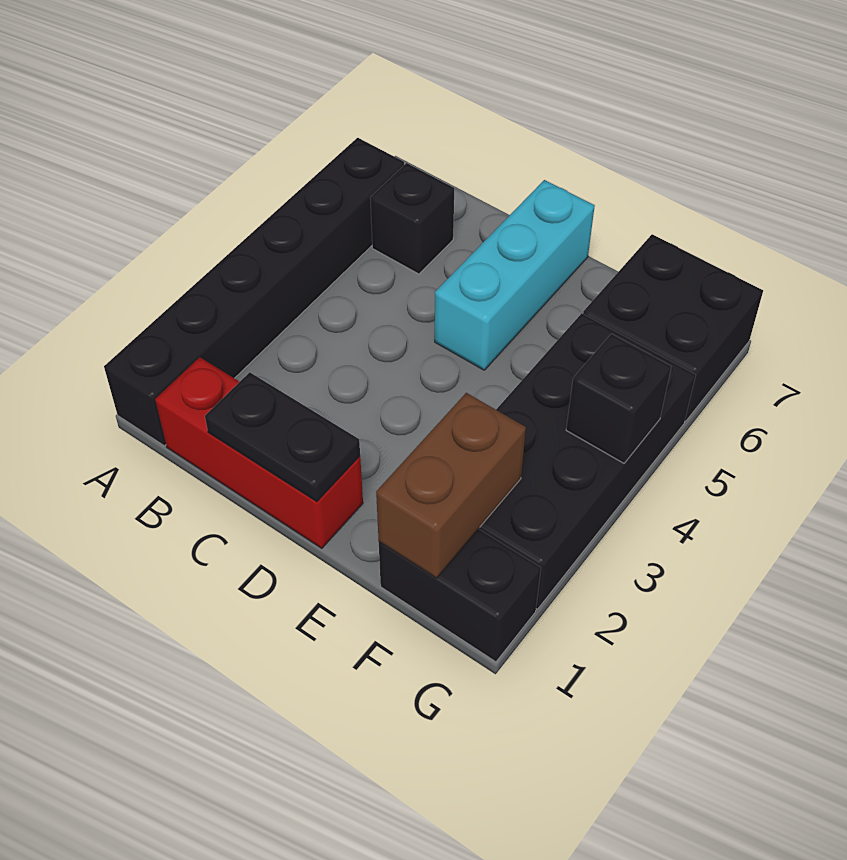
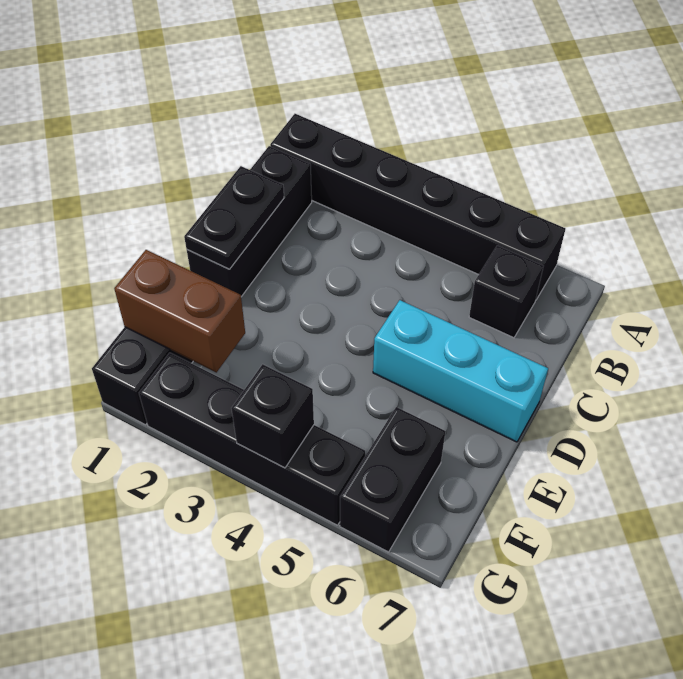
red brick B1:D1 level 1 -> black brick B1:D1 level 1
black brick F2:G5 level 1 -> black brick G2:G5 level 1
black brick F6:G7 level 1 -> black brick F6:G6 level 1

